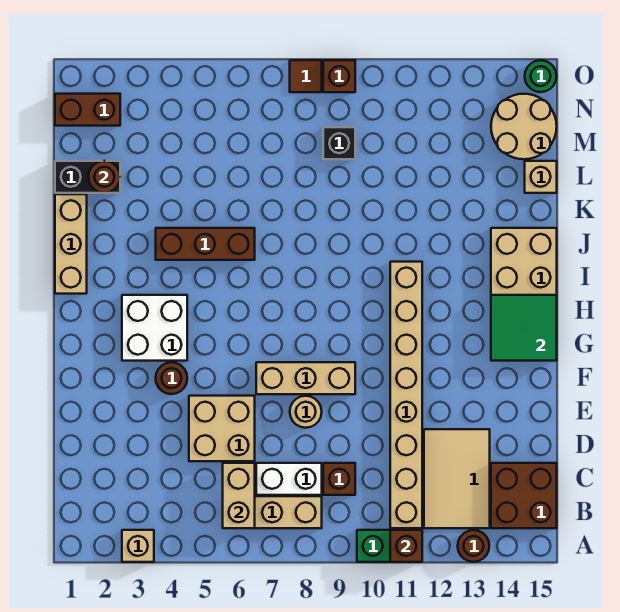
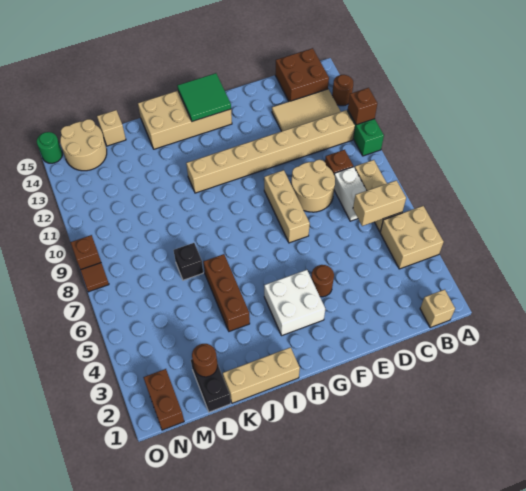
tan brick A3 level 1 -> tan brick B1 level 1
tan brick D5:E6 level 1 -> tan brick A4:B5 level 1
tan round brick E8 level 1 -> tan round brick D8:E9 level 1
black brick M9 level 1 -> black brick K7 level 1

